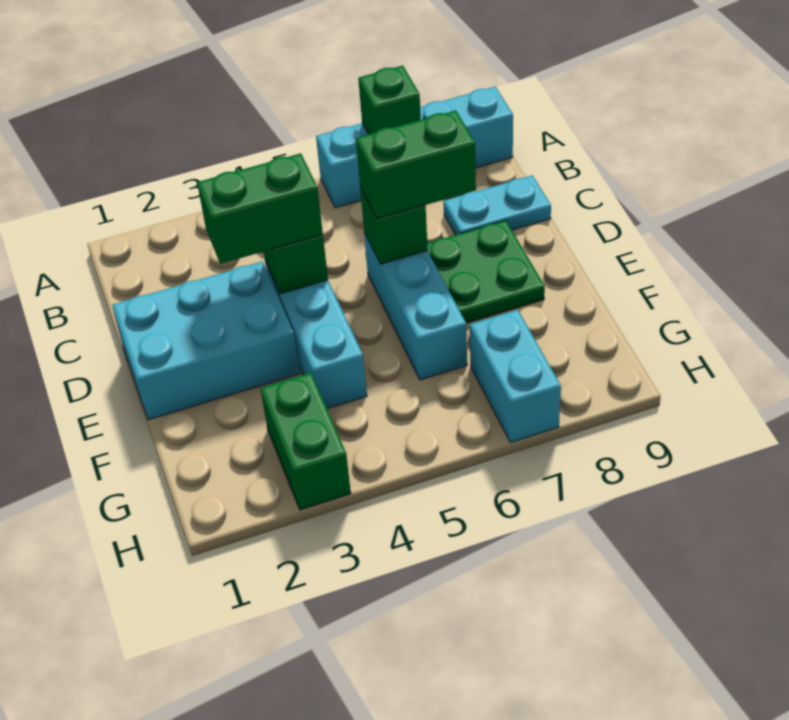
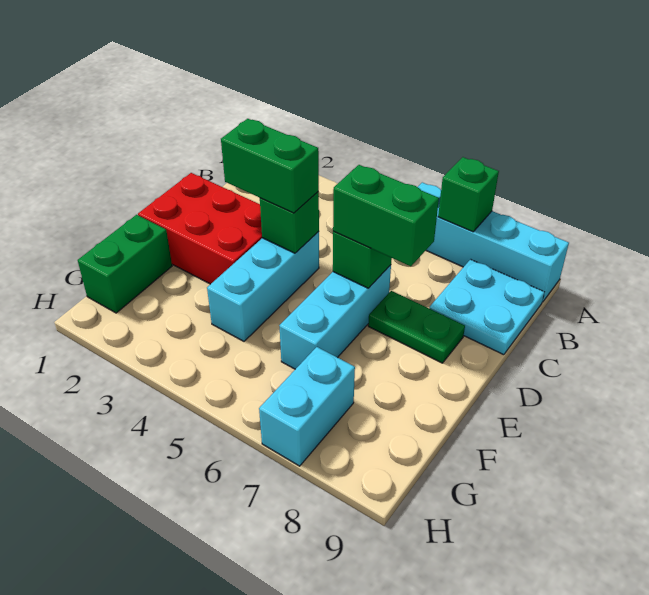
cyan plate C8:C9 level 1 -> cyan plate B8:C9 level 1
cyan brick D1:E3 level 1 -> red brick D1:E3 level 1
green plate D7:E8 level 1 -> green plate D7:D8 level 1
green brick G3:H3 level 1 -> green brick F1:G1 level 1

